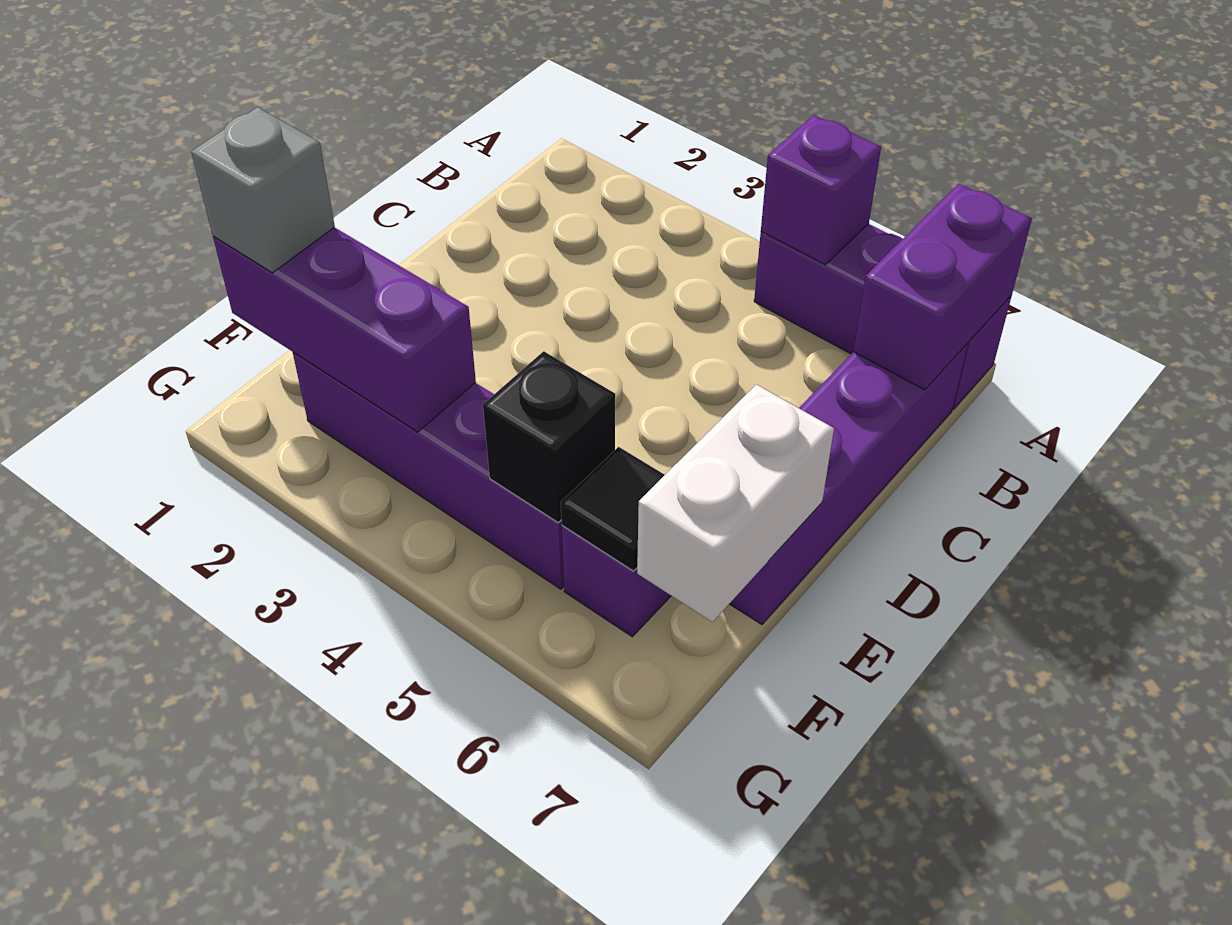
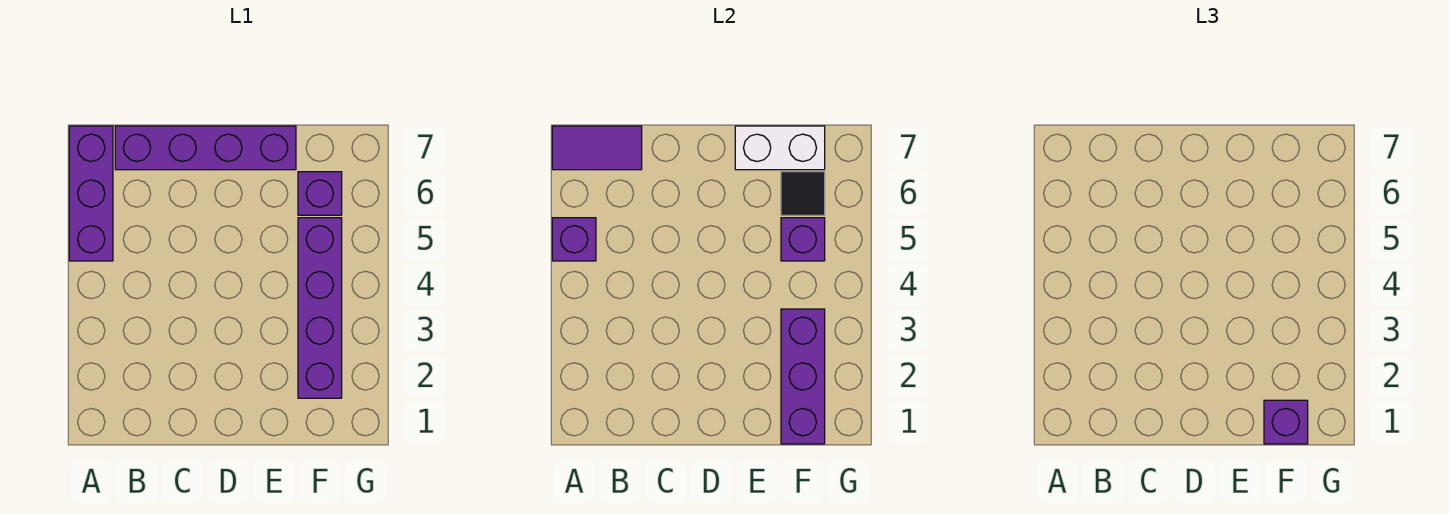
purple brick A7:B7 level 2 -> purple tile A7:B7 level 2
grey brick F1 level 3 -> purple brick F1 level 3
black brick F5 level 2 -> purple brick F5 level 2

